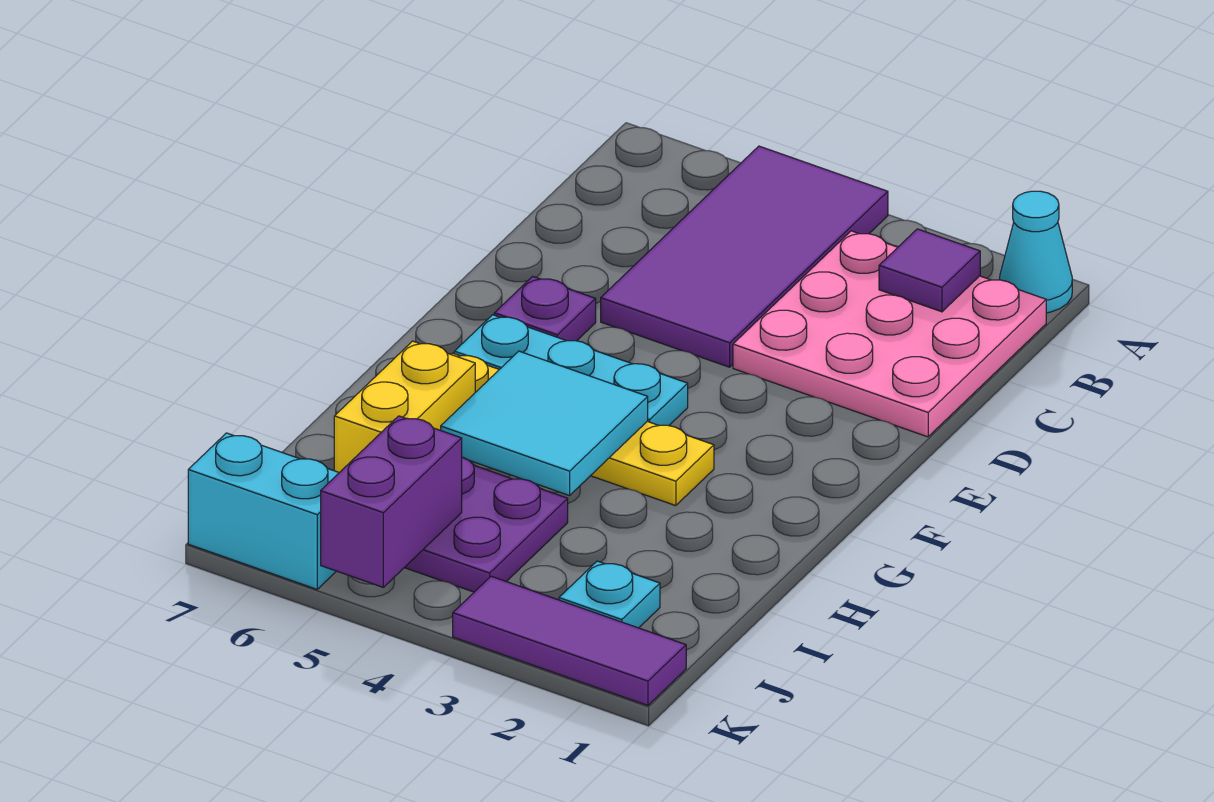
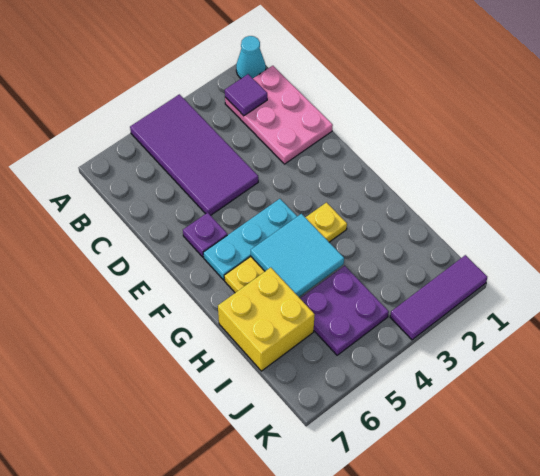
pink plate B1:D3 level 1 -> pink plate B1:D2 level 1
yellow brick H6:I6 level 1 -> yellow brick H6:I7 level 1
cyan plate J2 level 1 -> none
purple brick J5:K5 level 2 -> none
cyan brick K6:K7 level 1 -> none

